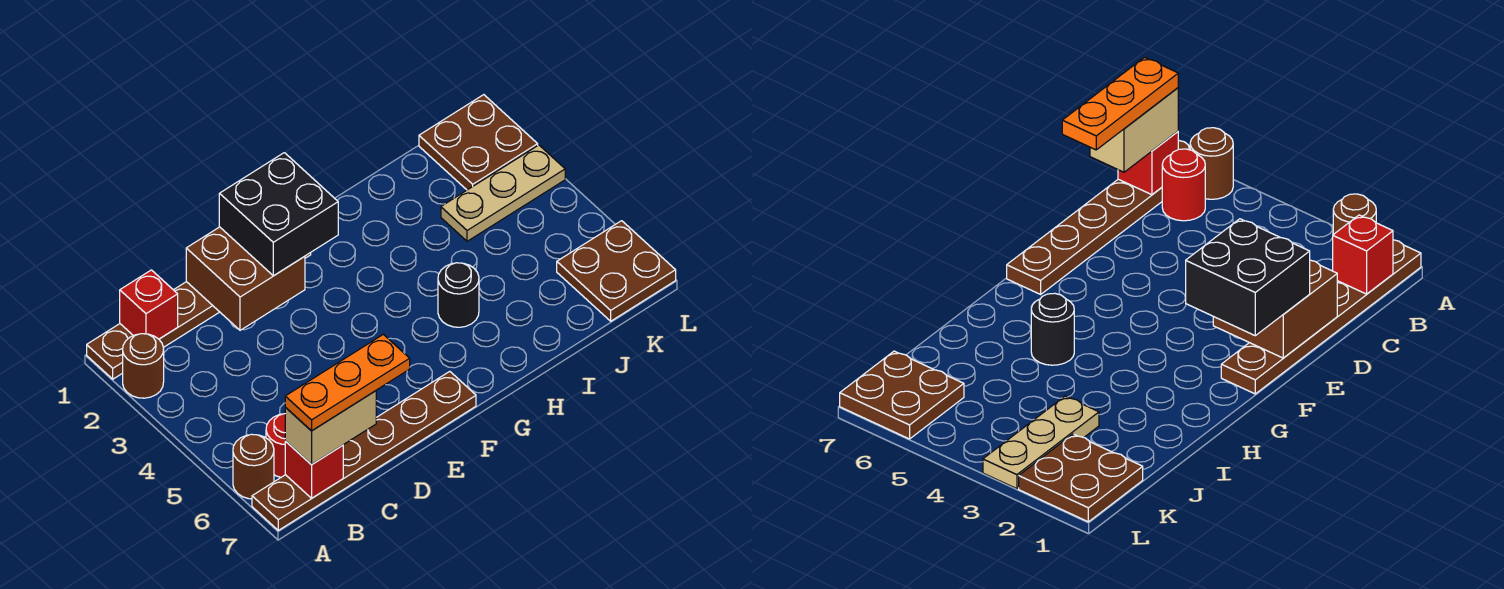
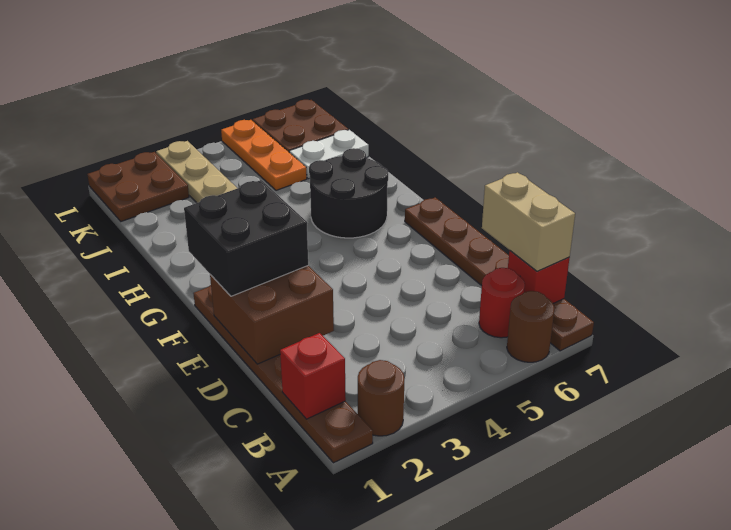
orange plate B7:D7 level 4 -> orange plate J5:L5 level 1
black round brick H5 level 1 -> black round brick G5:H6 level 1
none -> white plate J6:J7 level 1

